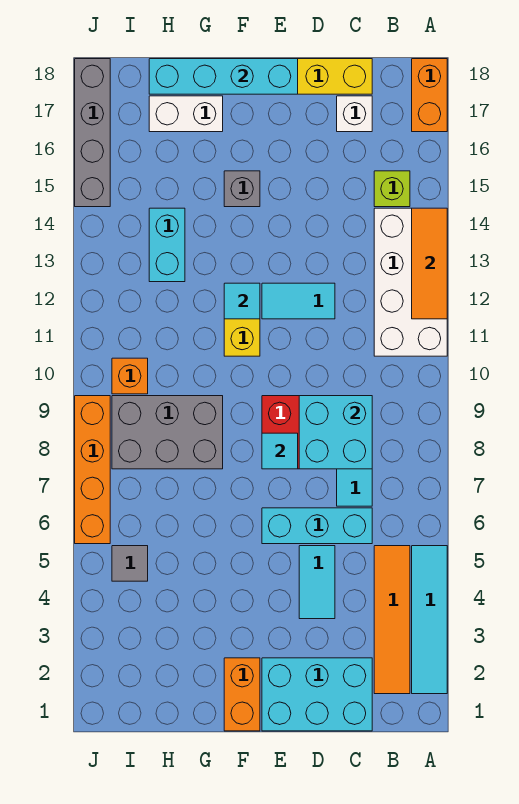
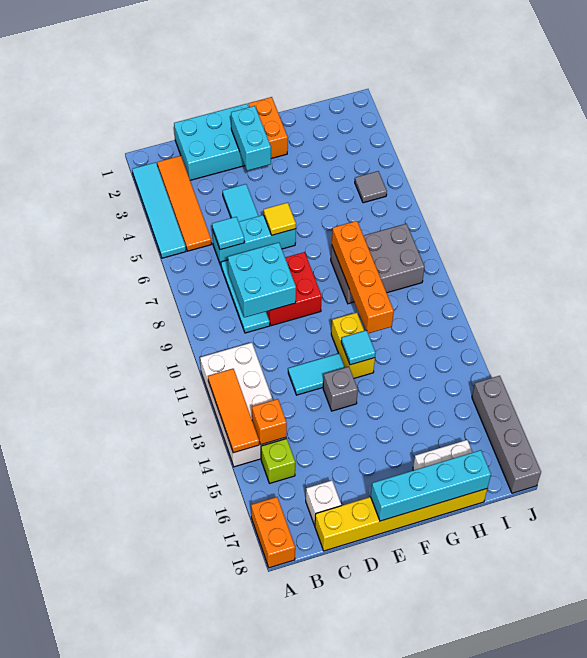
none -> yellow tile E6 level 2
cyan tile E8 level 2 -> cyan tile C6 level 2
grey brick F15 level 1 -> grey brick E13 level 1
cyan brick H13:H14 level 1 -> cyan brick E2:E3 level 2
orange brick I10 level 1 -> orange brick B14 level 2
orange brick J6:J9 level 1 -> orange brick G8:G11 level 2

